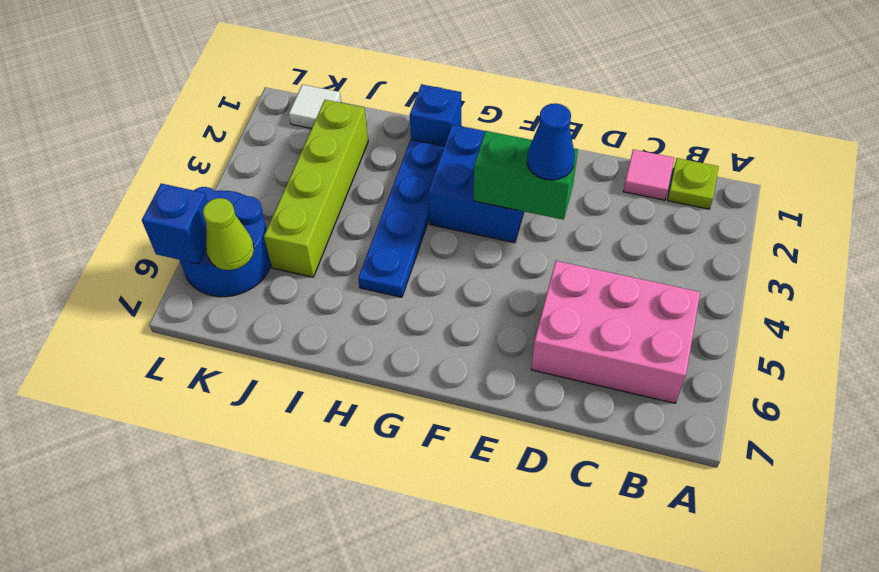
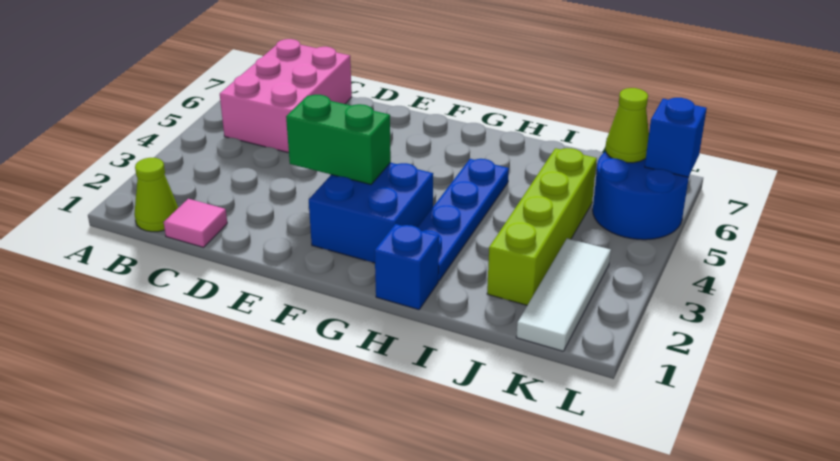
lime plate B1 level 1 -> lime cone B1 level 1
pink brick B5:D6 level 1 -> pink brick B5:C7 level 1
blue cone E3 level 3 -> none
white tile K1 level 1 -> white tile K1:K3 level 1

